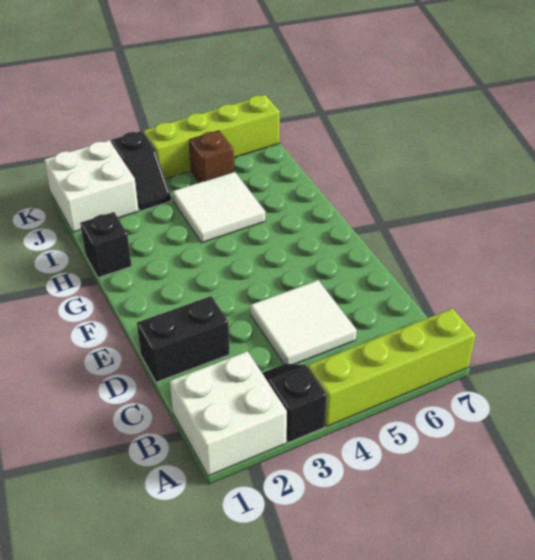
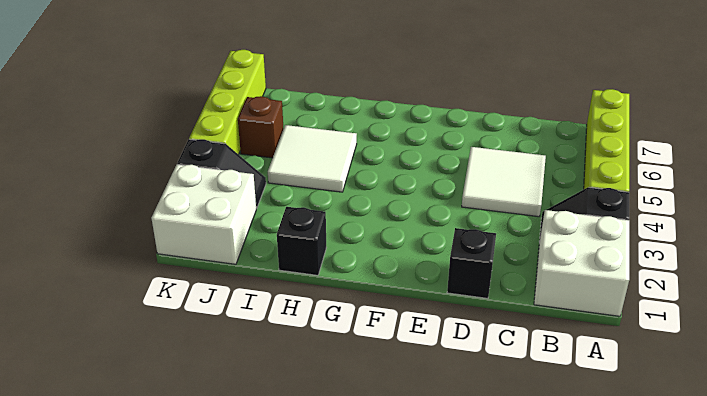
black brick D1:D2 level 1 -> black brick D1 level 1

